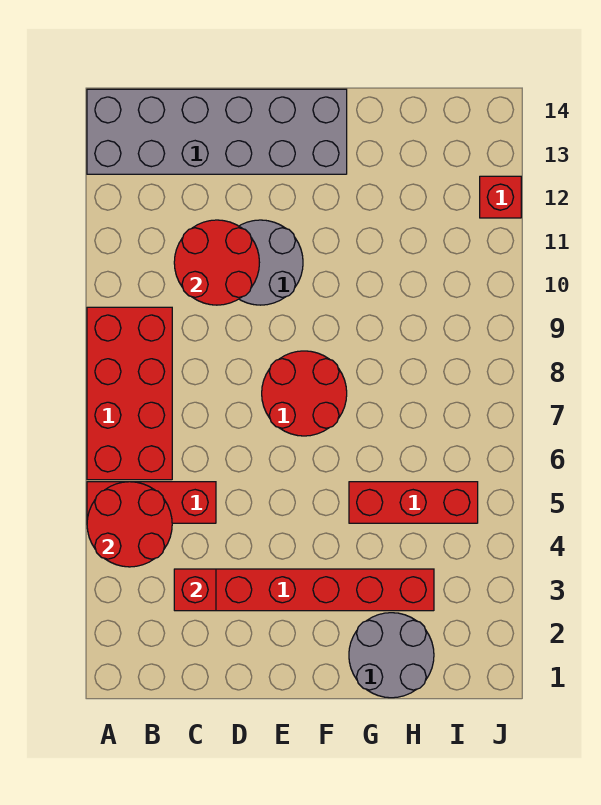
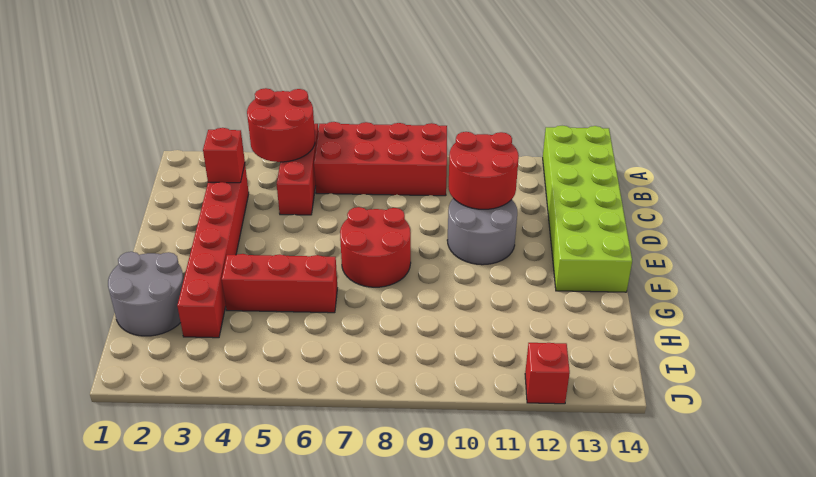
grey brick A13:F14 level 1 -> lime brick A13:F14 level 1
red brick G5:I5 level 1 -> red brick G4:G6 level 1

